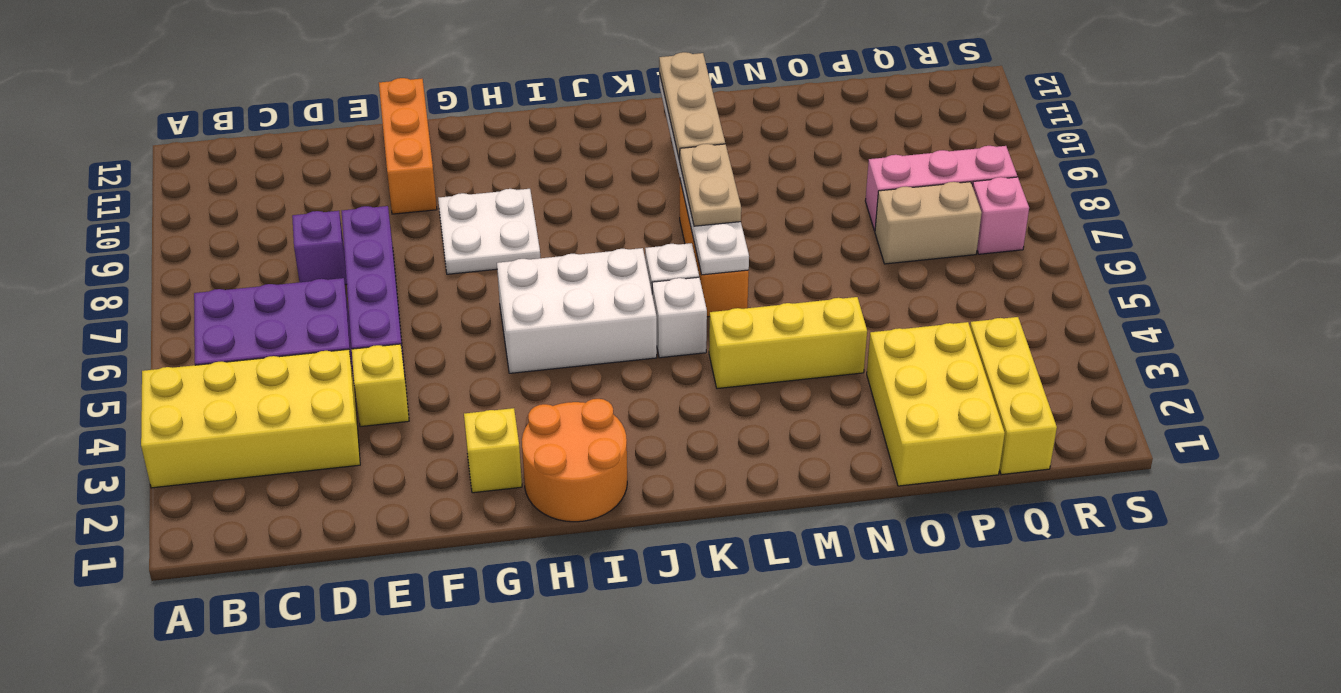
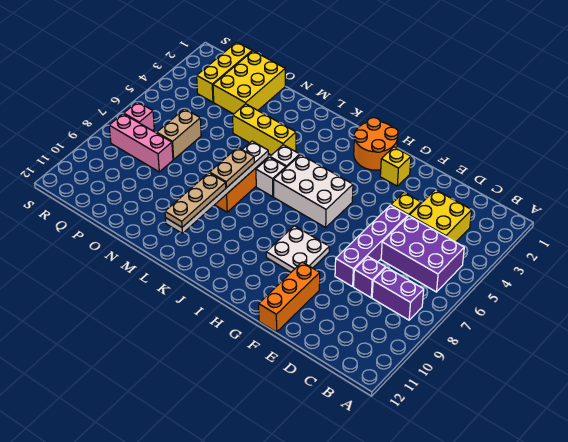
yellow brick A3:D4 level 1 -> yellow brick C3:D4 level 1
none -> purple brick B8:C8 level 1
tan brick P7:Q7 level 1 -> tan brick P6:P7 level 1

